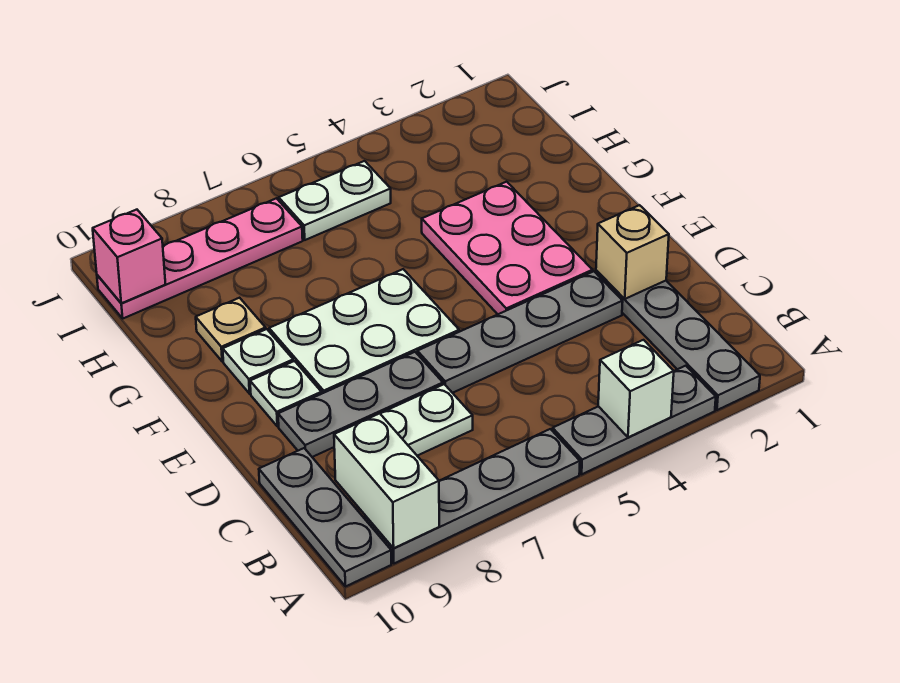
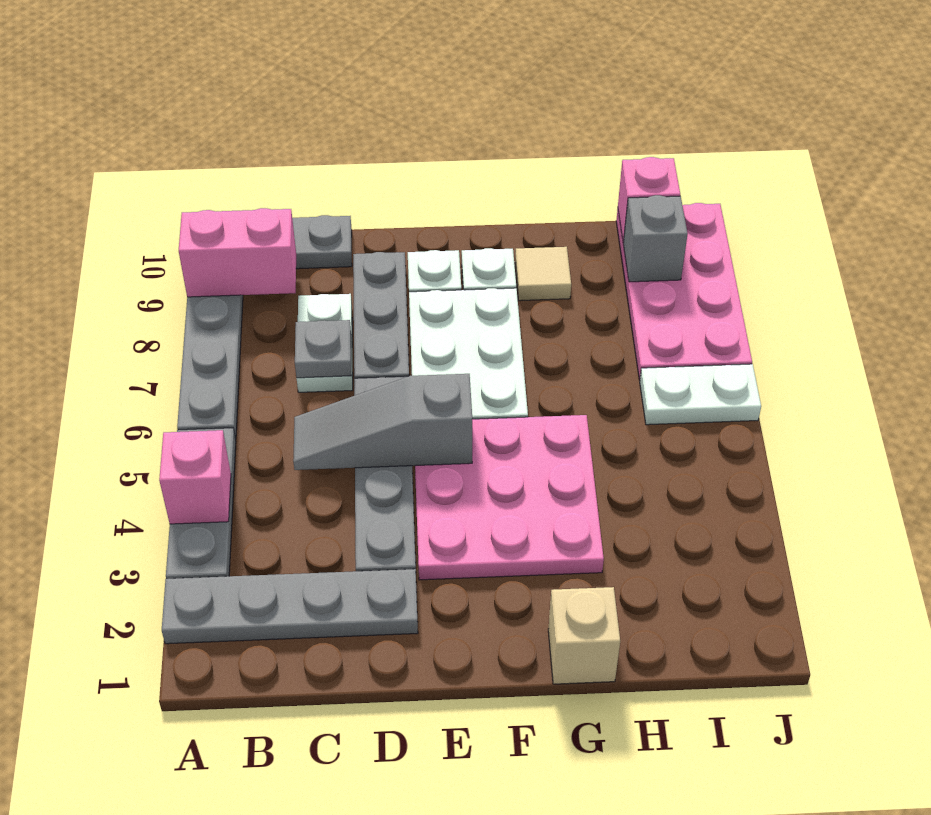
white brick A4 level 2 -> pink brick A4 level 2
white brick A9:B9 level 2 -> pink brick A9:B9 level 2
none -> grey slope C5:E5 level 2 top E
none -> grey plate C7 level 2
tan brick D2 level 2 -> tan brick G1 level 1
pink plate E3:G4 level 1 -> pink plate E3:G5 level 1
tan plate G9 level 1 -> tan tile G9 level 1
white plate I5:I6 level 1 -> white plate I6:J6 level 1
pink plate I7:I10 level 1 -> pink plate I7:J10 level 1
none -> grey brick I9 level 2

